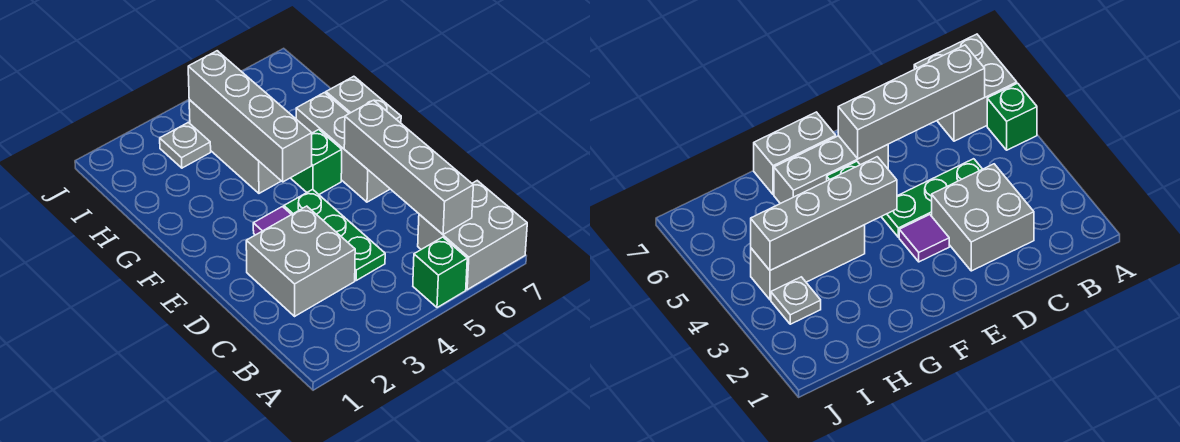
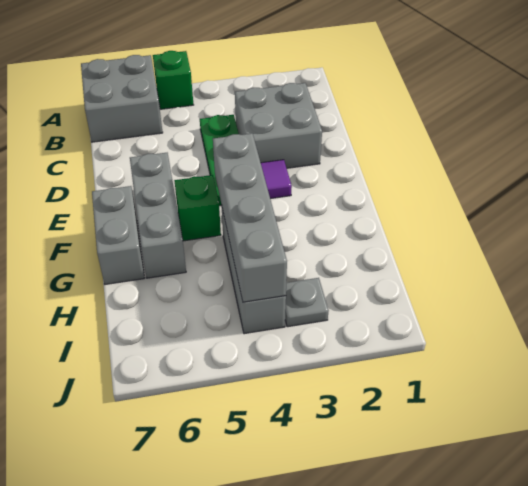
grey brick B6:E6 level 2 -> none

